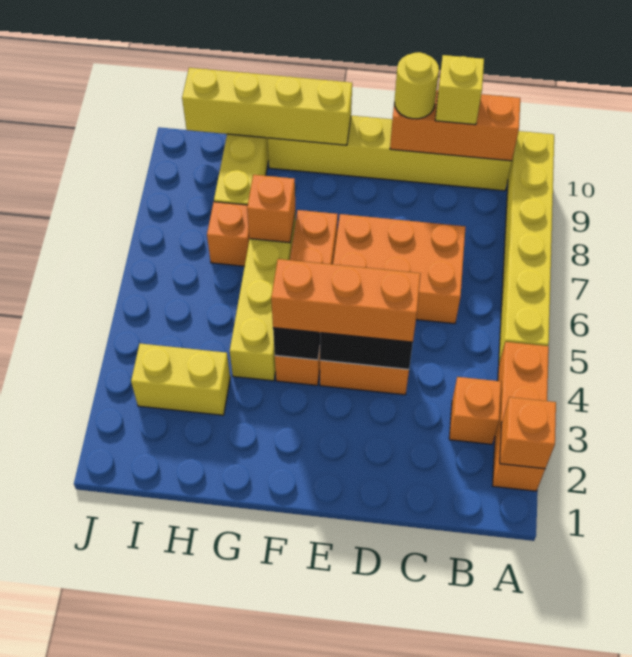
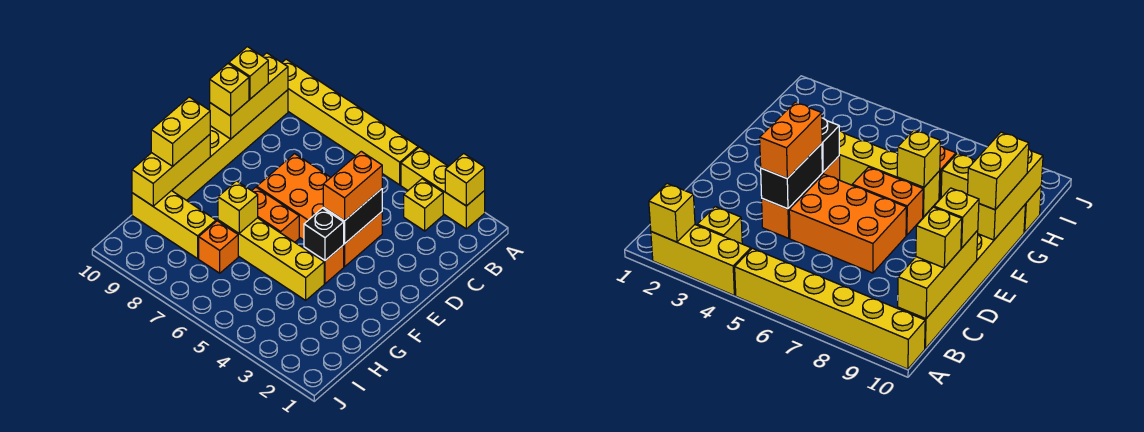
orange brick A2:A4 level 1 -> yellow brick A2:A4 level 1
orange brick A2 level 2 -> yellow brick A2 level 2
orange brick B3 level 1 -> yellow brick B3 level 1
orange brick B10:D10 level 2 -> yellow brick B10:D10 level 2
orange brick C6:E7 level 1 -> orange brick D5:E7 level 1
orange brick D4:F4 level 3 -> orange brick D4:E4 level 3
yellow round brick D10 level 3 -> yellow brick D10 level 3
yellow brick F10:I10 level 2 -> yellow brick F10:H10 level 2
orange brick G7 level 2 -> yellow brick G7 level 2
yellow brick H3:I3 level 1 -> yellow brick F10:G10 level 3

